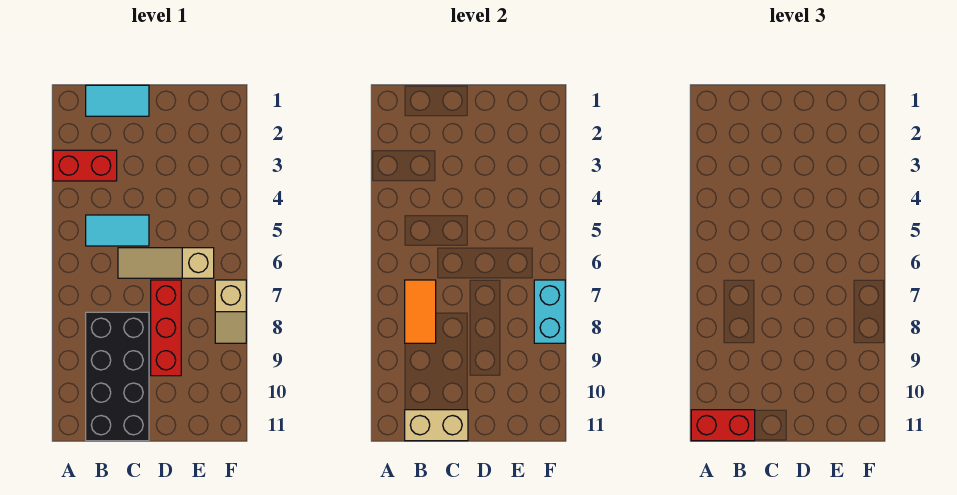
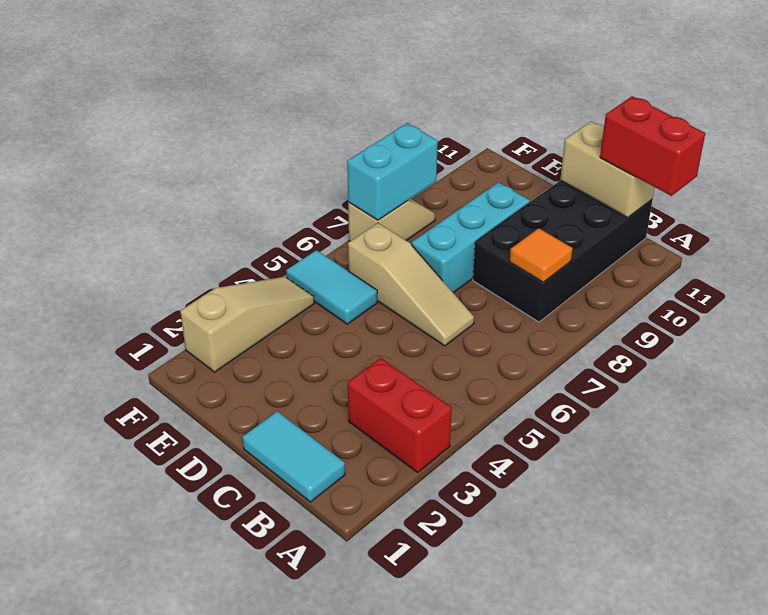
cyan tile B5:C5 level 1 -> cyan tile E5:F5 level 1
orange tile B7:B8 level 2 -> orange tile B8 level 2
red brick D7:D9 level 1 -> cyan brick D7:D9 level 1
none -> tan slope F2:F4 level 1 top 2

